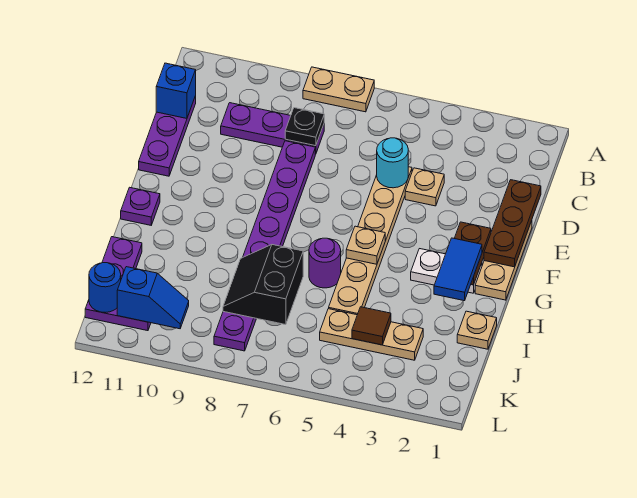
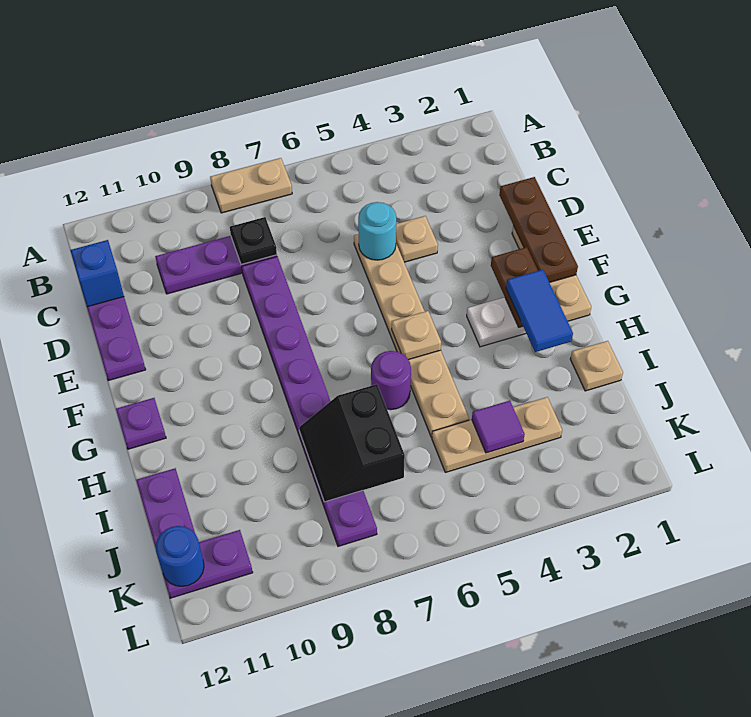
brown tile J4 level 2 -> purple tile J4 level 2
blue slope K10:K11 level 2 top 11 -> none

